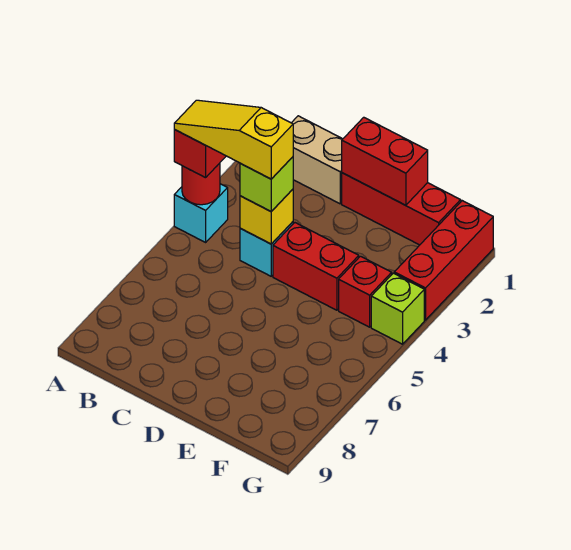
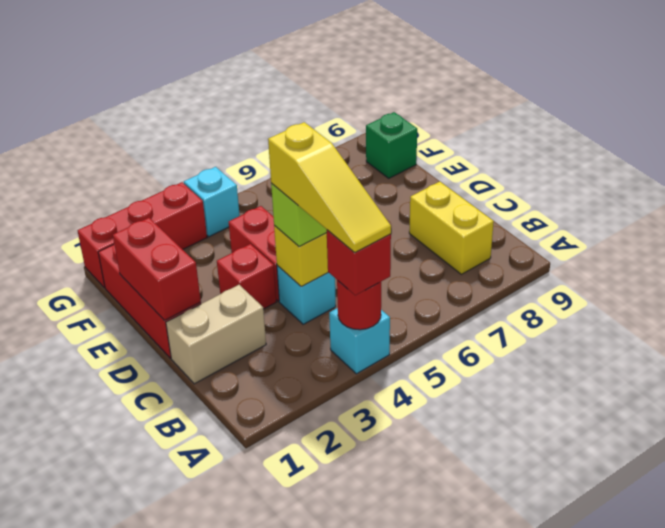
tan brick B1:C1 level 1 -> tan brick C1:C2 level 1
none -> yellow brick B8:C8 level 1
red brick F4 level 1 -> red brick D3 level 1
none -> green brick F9 level 1
lime brick G4 level 1 -> cyan brick G4 level 1

